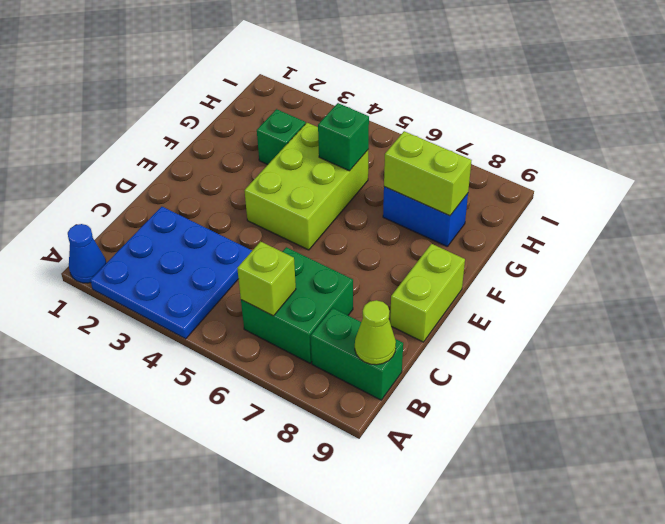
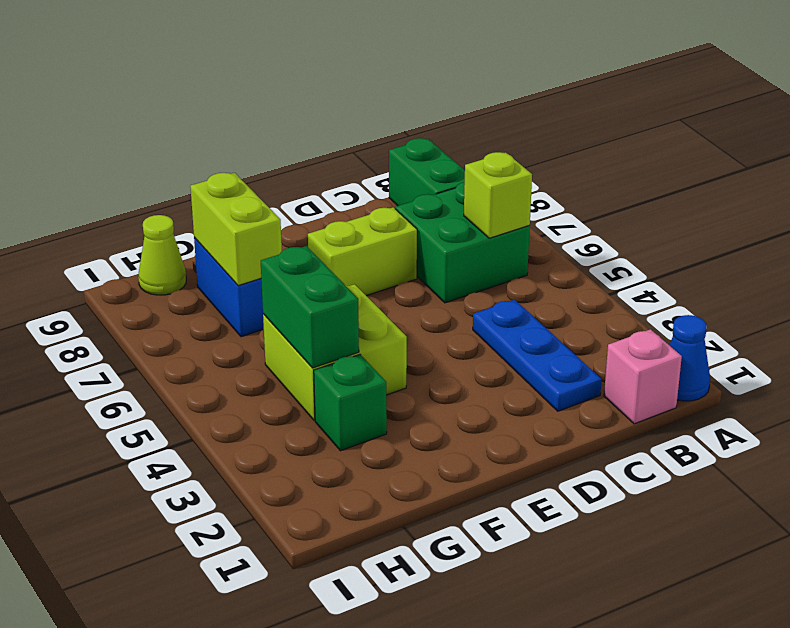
blue plate A2:C4 level 1 -> blue plate C2:C4 level 1
none -> pink brick B1 level 1
lime cone B9 level 2 -> lime cone H9 level 1
lime brick D9:E9 level 1 -> lime brick D7:E7 level 1
lime brick E4:G5 level 1 -> lime brick F4:G5 level 1
green brick G5 level 2 -> green brick G4:G5 level 2

